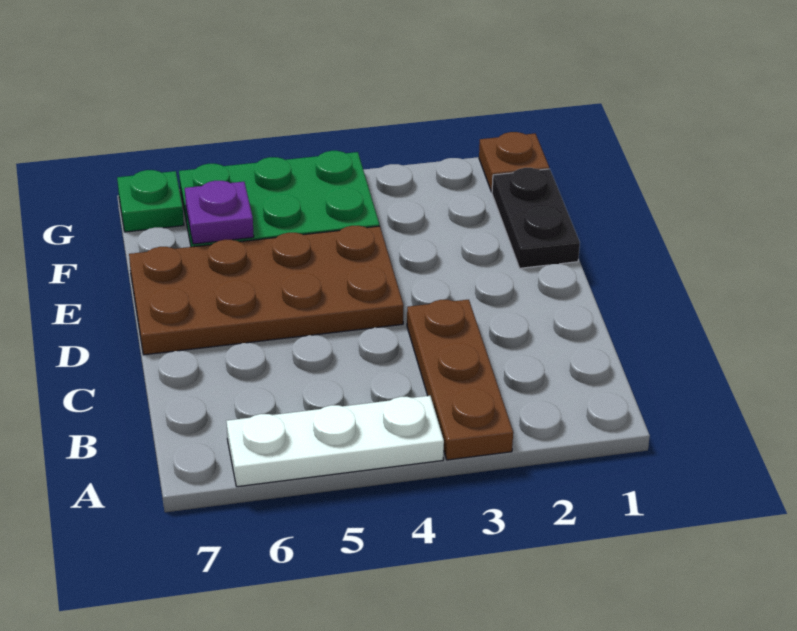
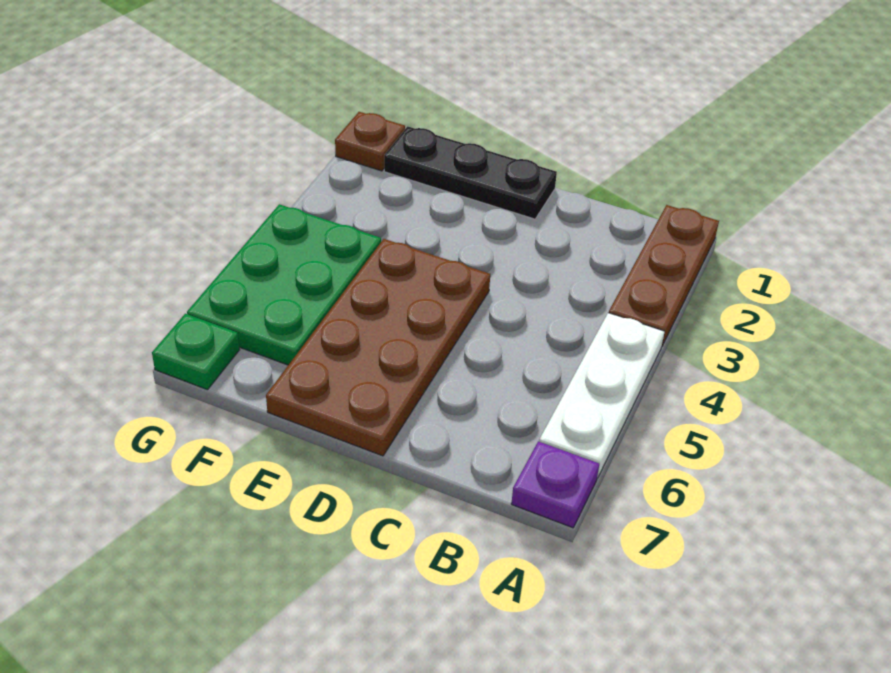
brown plate A3:C3 level 1 -> brown plate A1:A3 level 1
black plate E1:F1 level 1 -> black plate D1:F1 level 1
purple plate F6 level 2 -> purple plate A7 level 1

